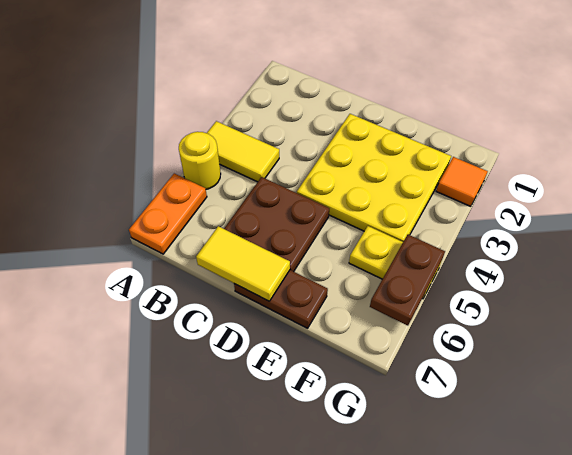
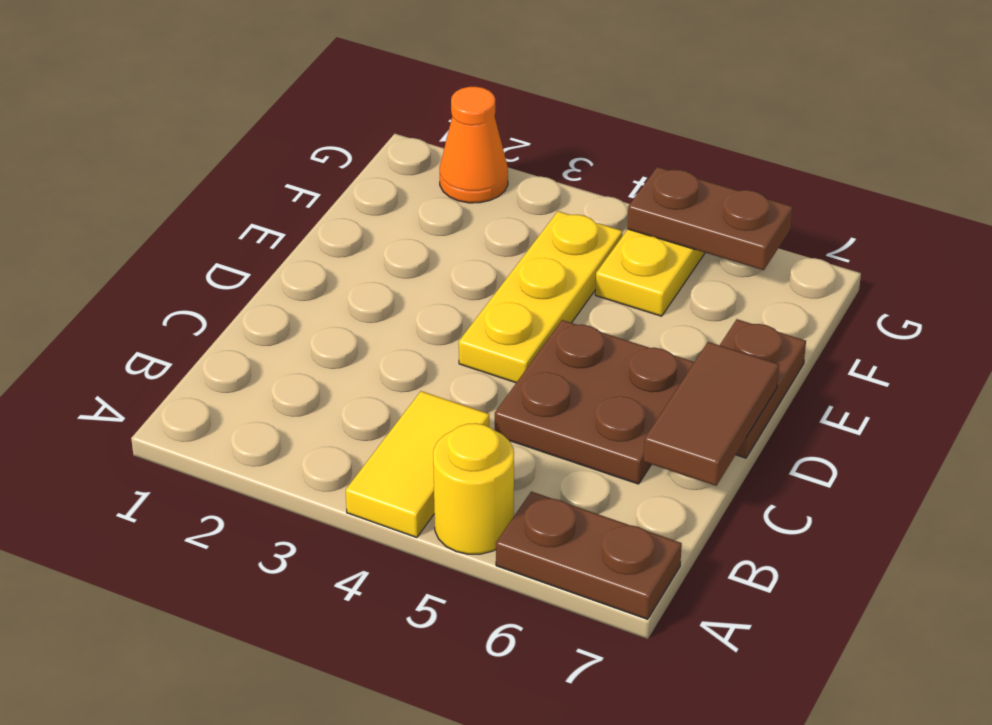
orange plate A6:A7 level 1 -> brown plate A6:A7 level 1
yellow tile C7:D7 level 2 -> brown tile C7:D7 level 2
yellow plate D2:F4 level 1 -> yellow plate D4:F4 level 1
orange tile G2 level 1 -> orange cone G2 level 1

